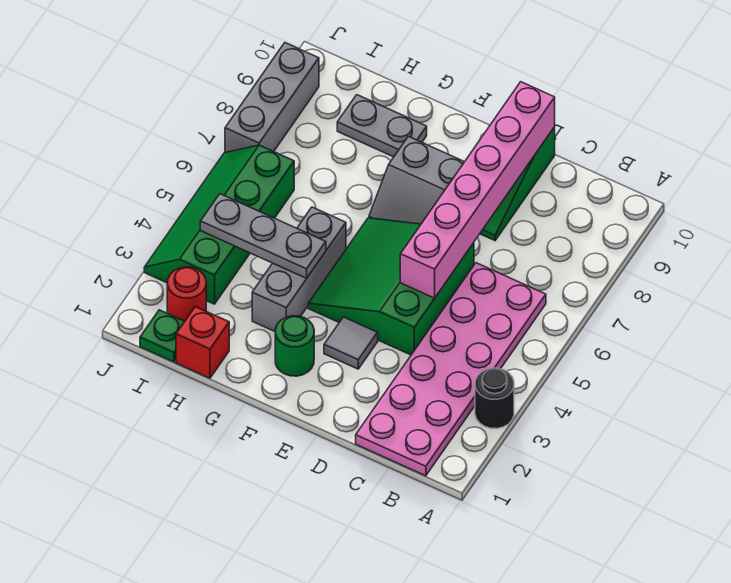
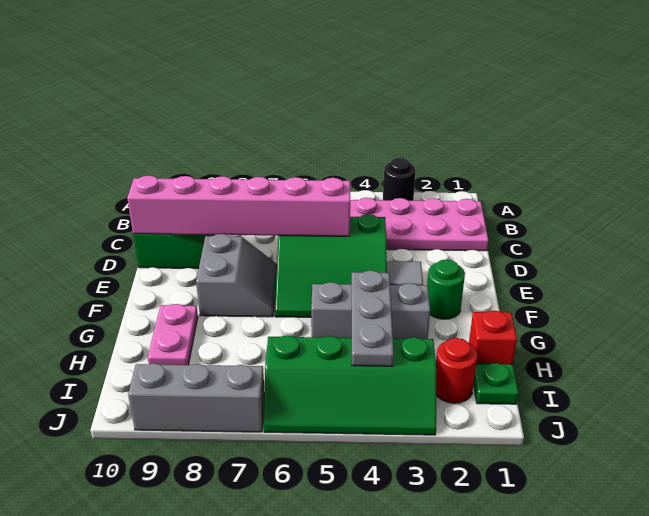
grey plate G9:H9 level 1 -> pink plate G9:H9 level 1

